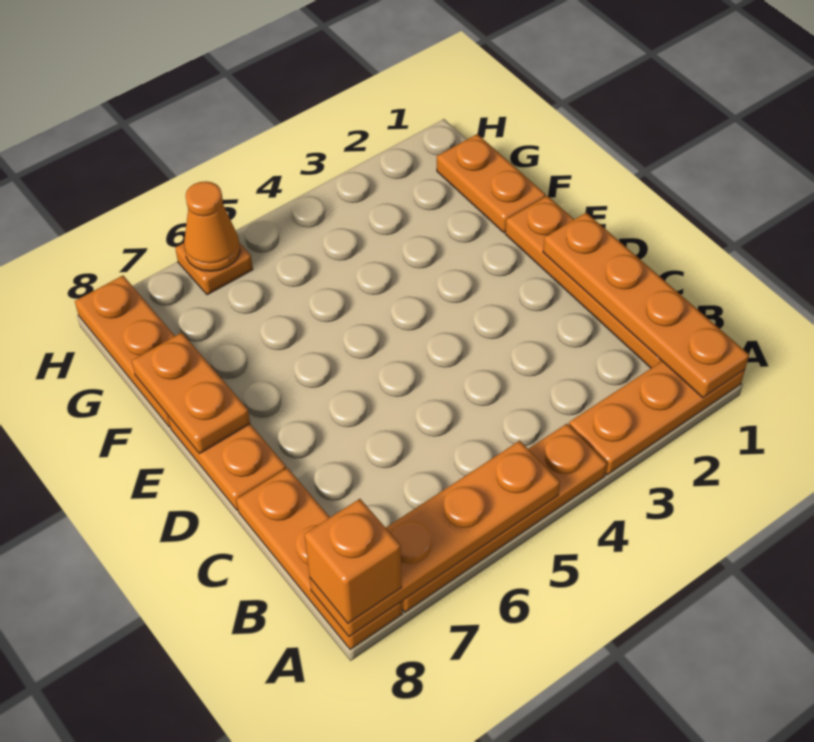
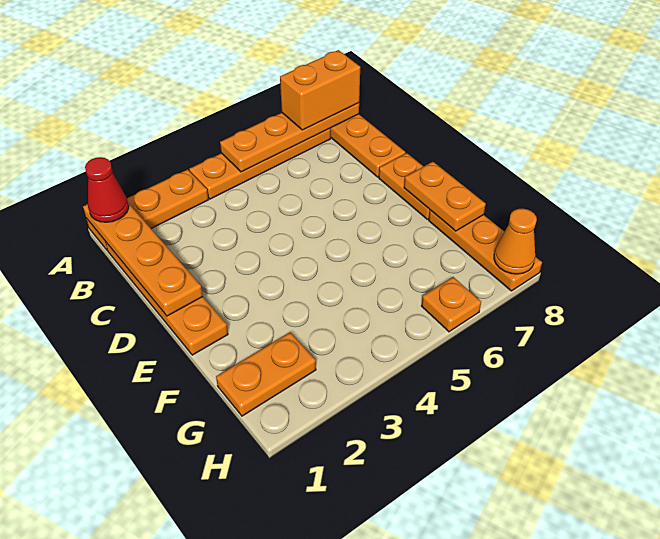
none -> red cone A1 level 3
orange brick A8 level 3 -> orange brick A7:A8 level 3
orange plate F1:G1 level 1 -> orange plate G1:G2 level 1
orange cone H6 level 2 -> orange cone H8 level 2

